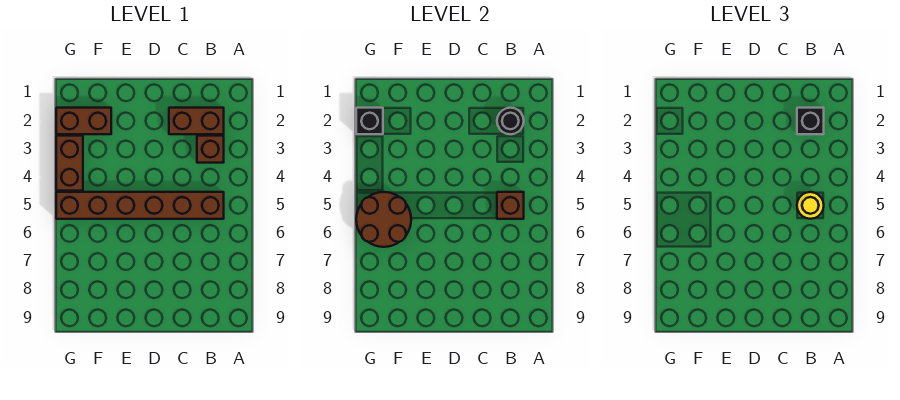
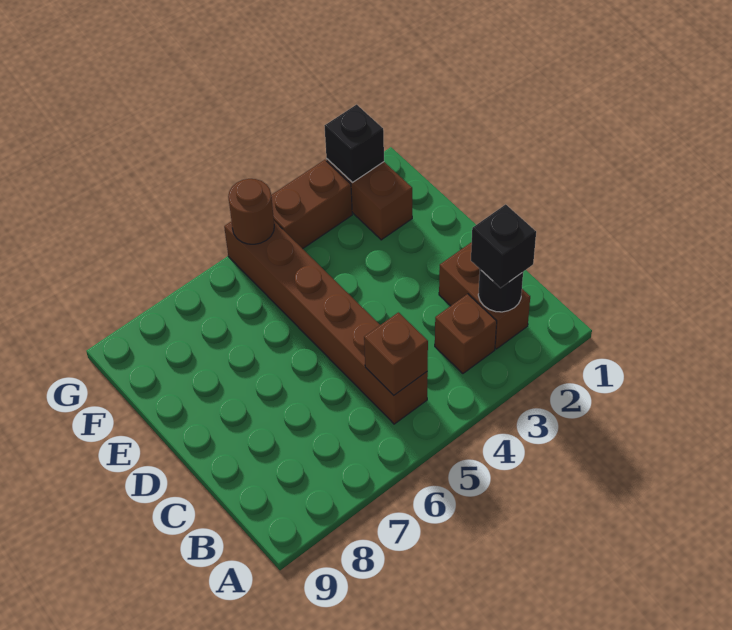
yellow round brick B5 level 3 -> none
brown round brick F5:G6 level 2 -> brown round brick G5 level 2

